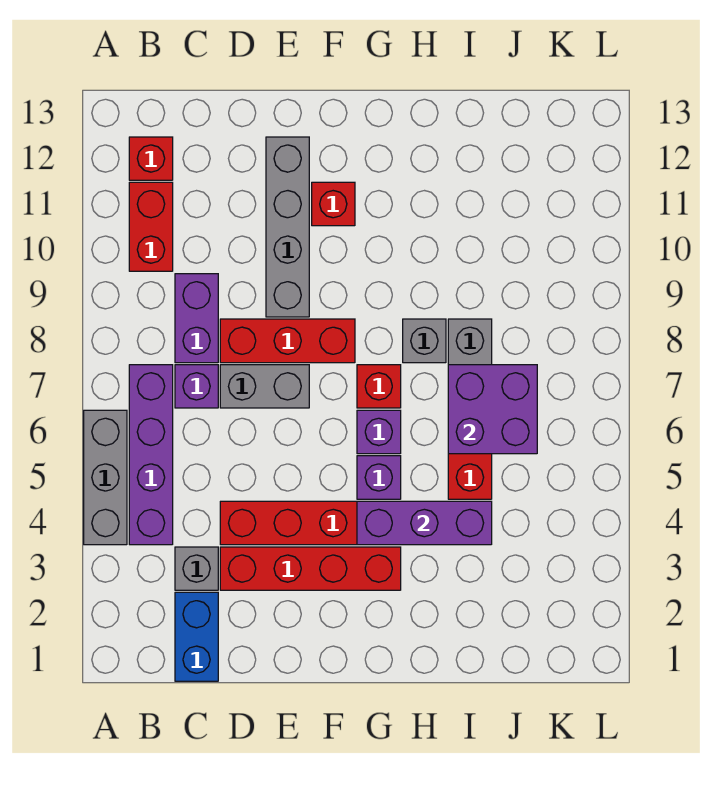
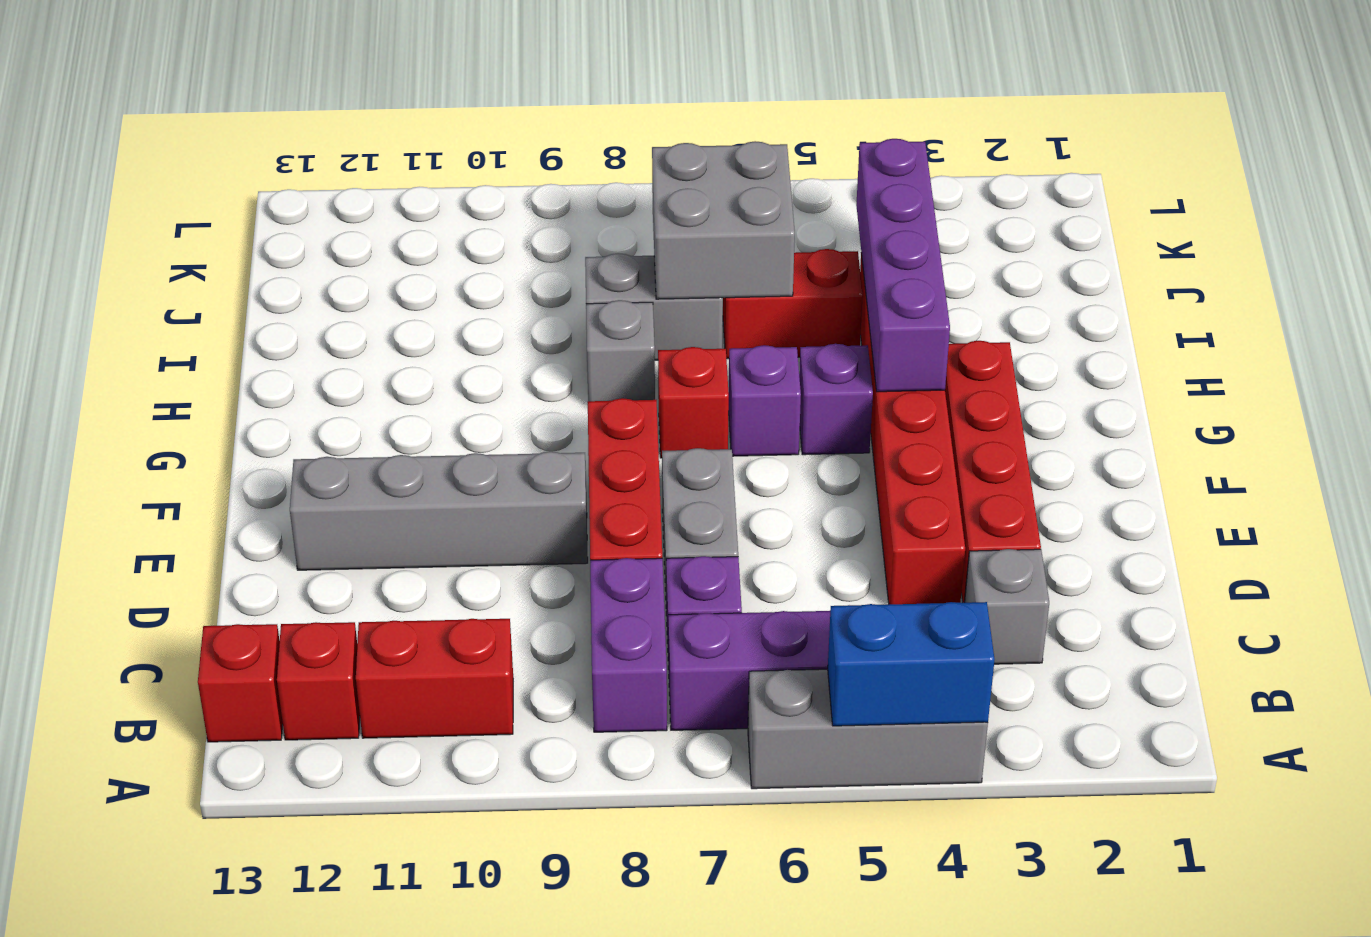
blue brick C1:C2 level 1 -> blue brick A4:A5 level 2
purple brick C8:C9 level 1 -> purple brick B8:C8 level 1
red brick F11 level 1 -> red brick B13 level 1
purple brick G4:I4 level 2 -> purple brick G4:J4 level 2
purple brick I6:J7 level 2 -> grey brick I6:J7 level 2

